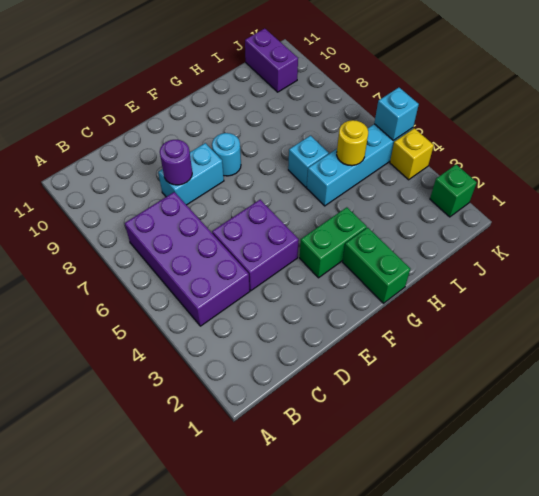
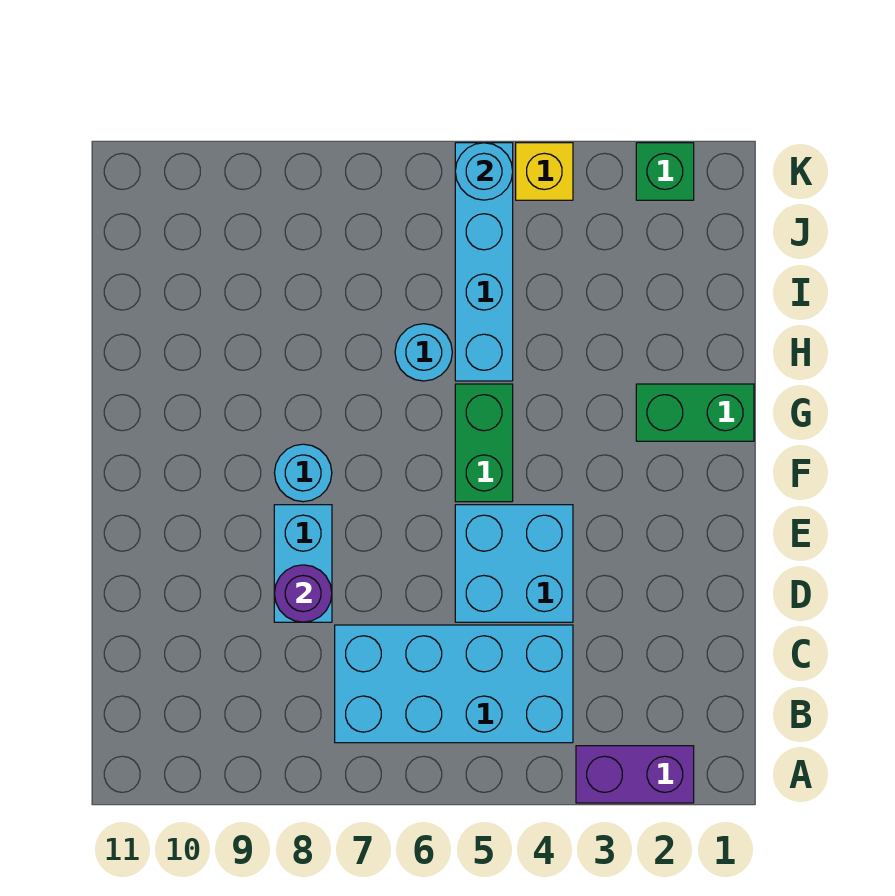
purple brick B4:C7 level 1 -> cyan brick B4:C7 level 1
purple brick D4:E5 level 1 -> cyan brick D4:E5 level 1
green brick F3:G3 level 1 -> green brick F5:G5 level 1
cyan brick H6 level 1 -> cyan round brick H6 level 1
yellow round brick I5 level 2 -> none
purple brick J10:J11 level 1 -> purple brick A2:A3 level 1
cyan brick K5 level 2 -> cyan round brick K5 level 2

